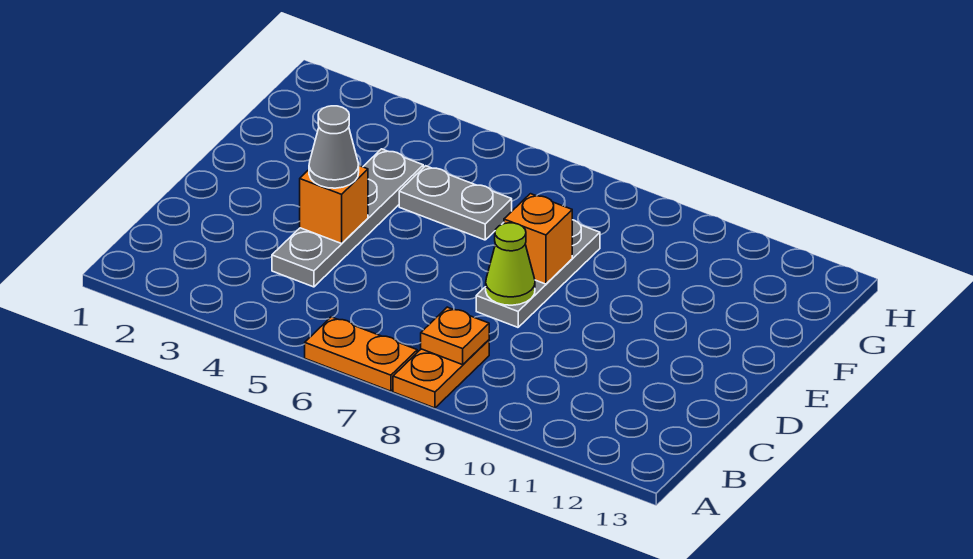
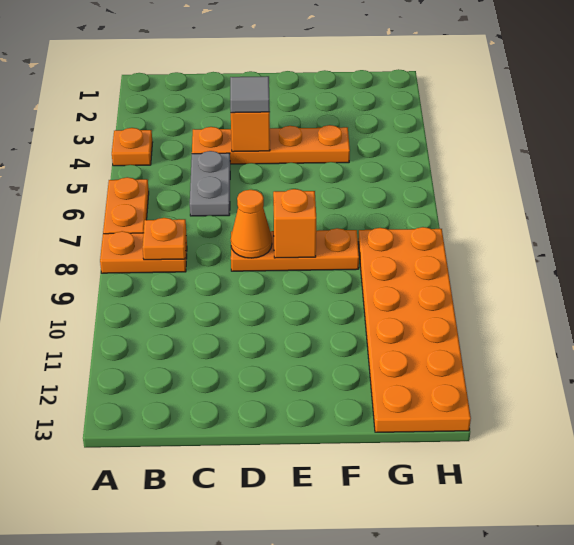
none -> orange plate A4 level 1
grey plate C4:F4 level 1 -> orange plate C4:F4 level 1
grey cone D4 level 3 -> grey tile D4 level 3
grey plate D8:F8 level 1 -> orange plate D8:F8 level 1
lime cone D8 level 2 -> orange cone D8 level 2
grey plate F5:F6 level 1 -> grey plate C5:C6 level 1
none -> orange plate G8:H13 level 1

